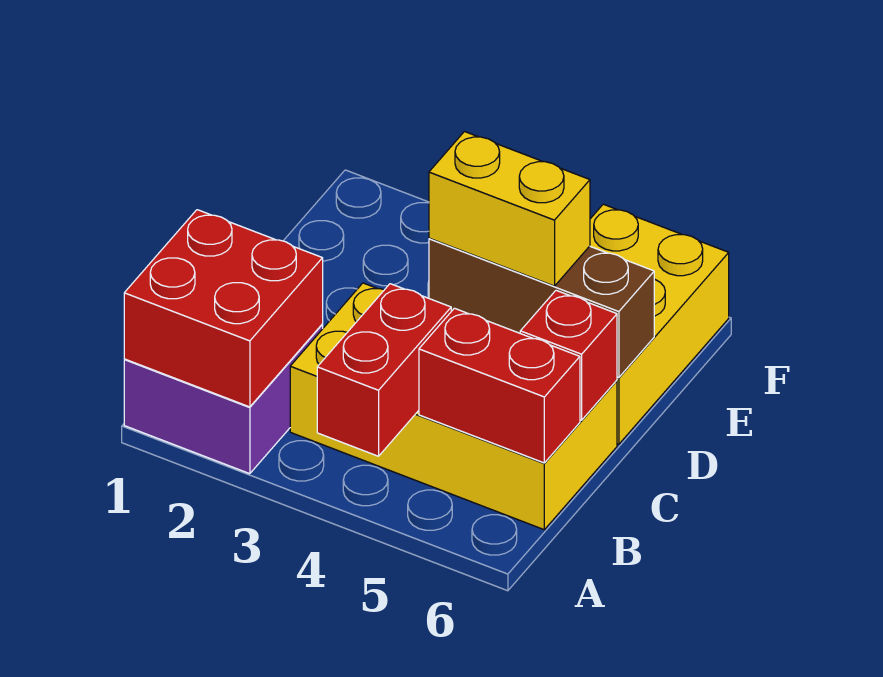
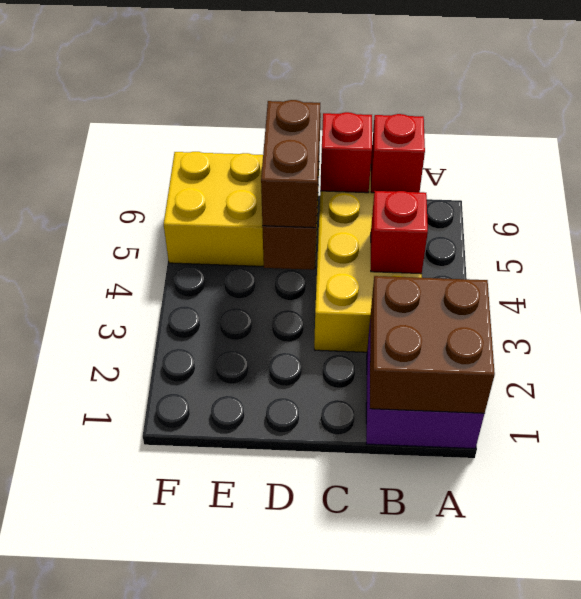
red brick A1:B2 level 2 -> brown brick A1:B2 level 2
red brick A4:B4 level 2 -> red brick B4 level 2
red brick B5:B6 level 2 -> red brick B6 level 2
yellow brick D4:D5 level 3 -> brown brick D4:D5 level 3

